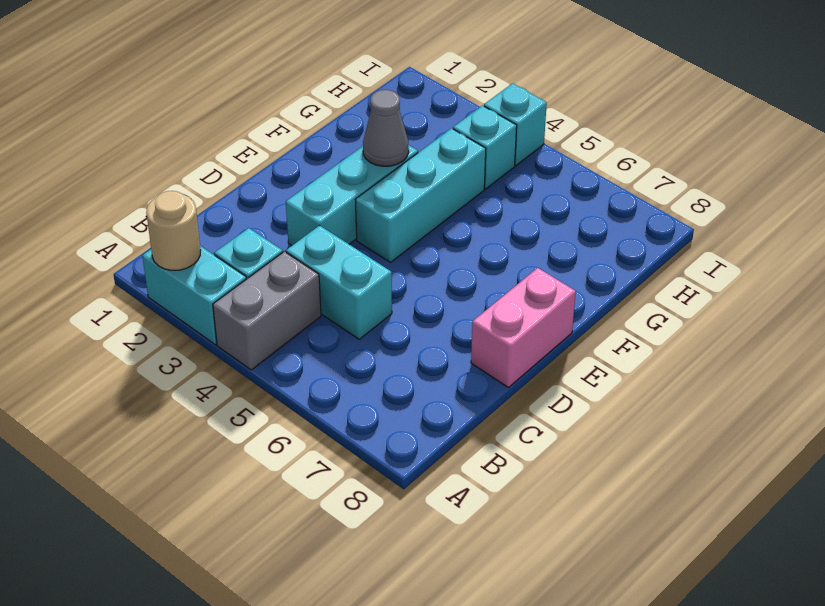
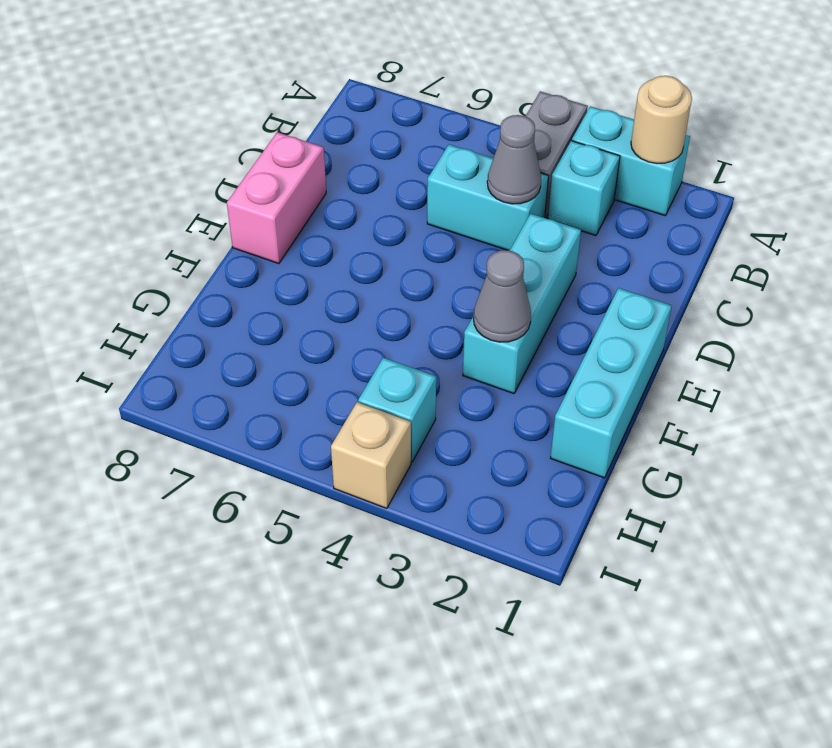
none -> grey cone C4 level 2
cyan brick E4:G4 level 1 -> cyan brick E1:G1 level 1
cyan brick I4 level 1 -> tan brick I4 level 1

